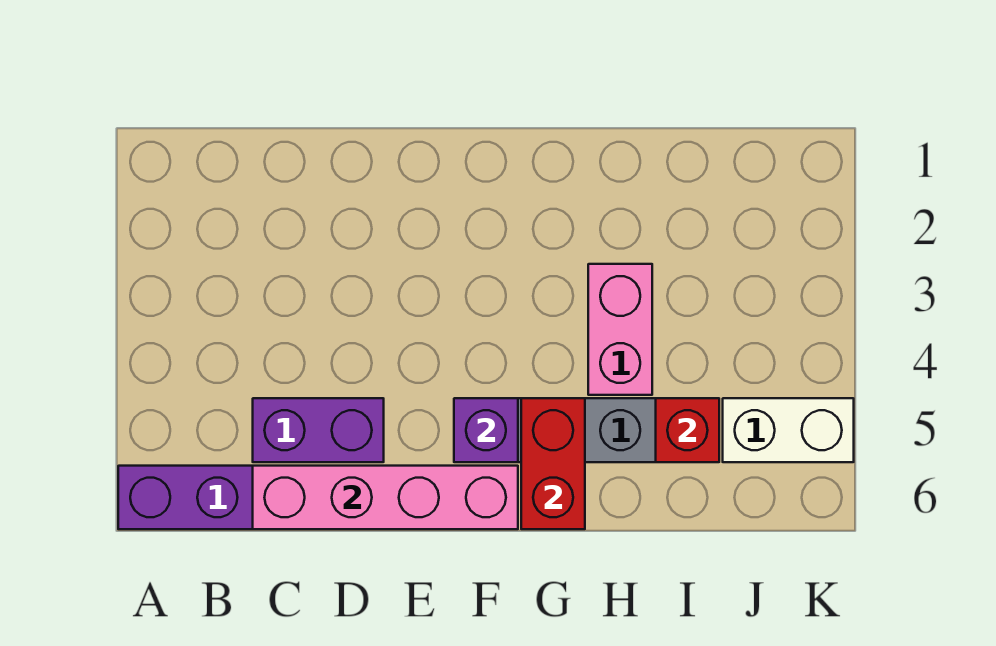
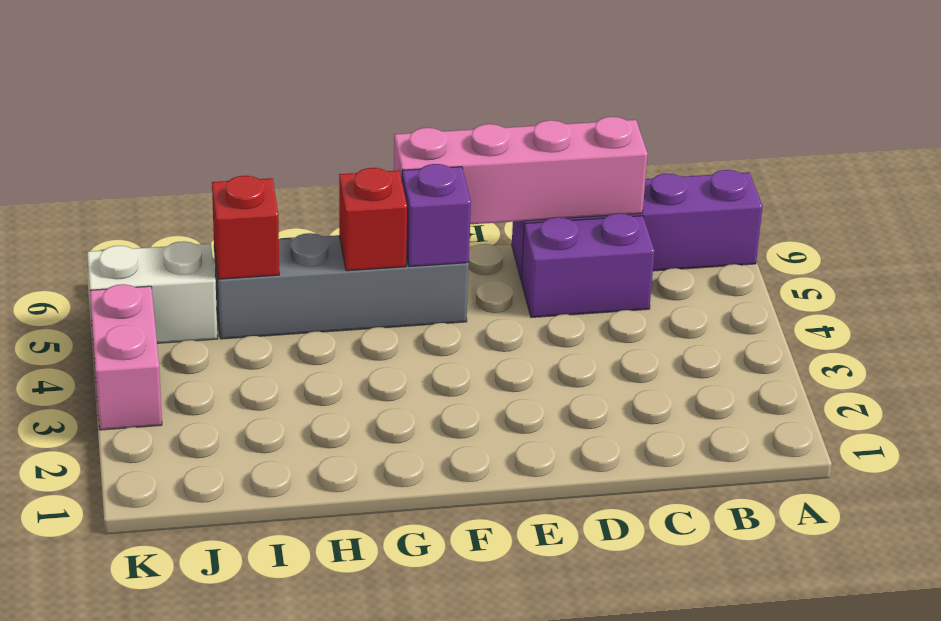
red brick G5:G6 level 2 -> red brick G5 level 2
pink brick H3:H4 level 1 -> pink brick K3:K4 level 1

